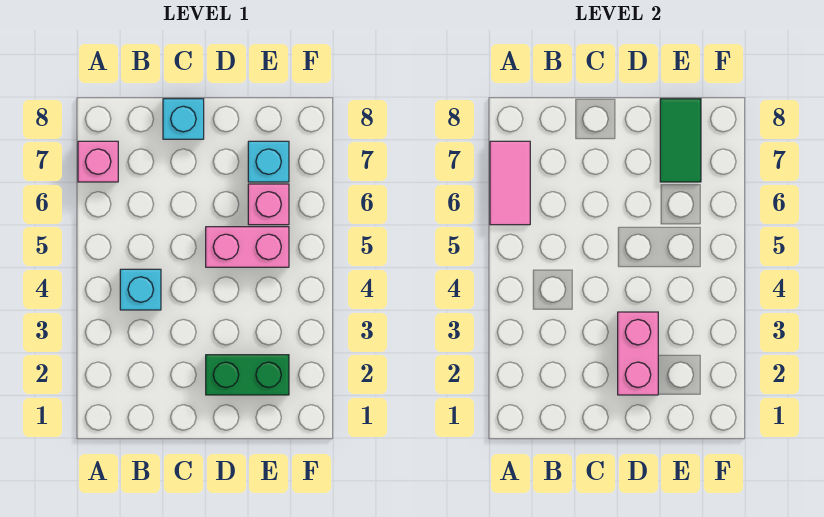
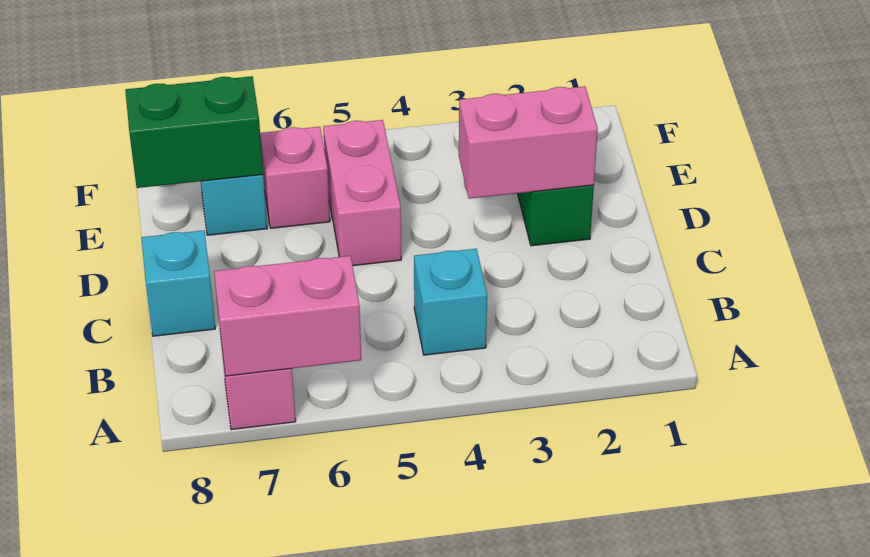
pink tile A6:A7 level 2 -> pink brick A6:A7 level 2
green tile E7:E8 level 2 -> green brick E7:E8 level 2

